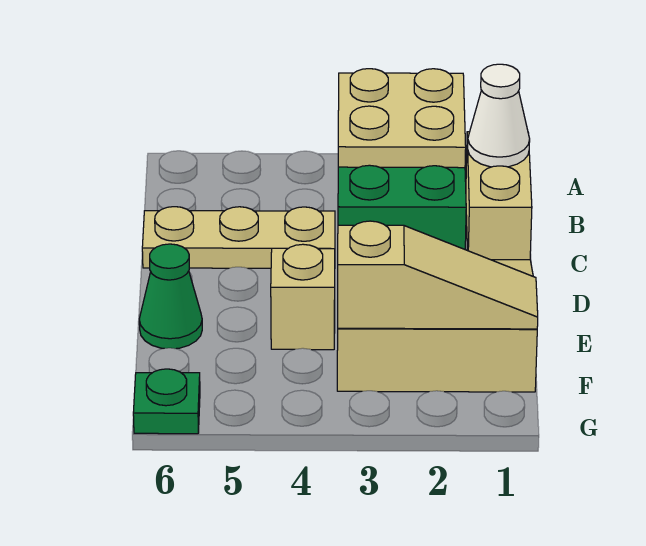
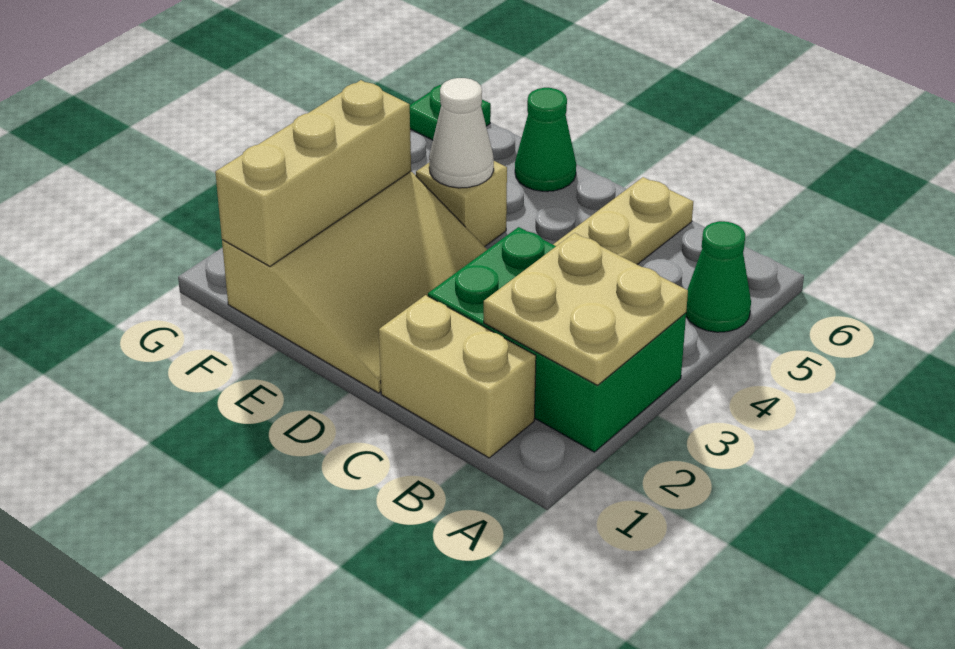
none -> green cone A5 level 1
white cone B1 level 2 -> white cone E4 level 2
tan slope F1:F3 level 2 top 3 -> tan brick F1:F3 level 2

